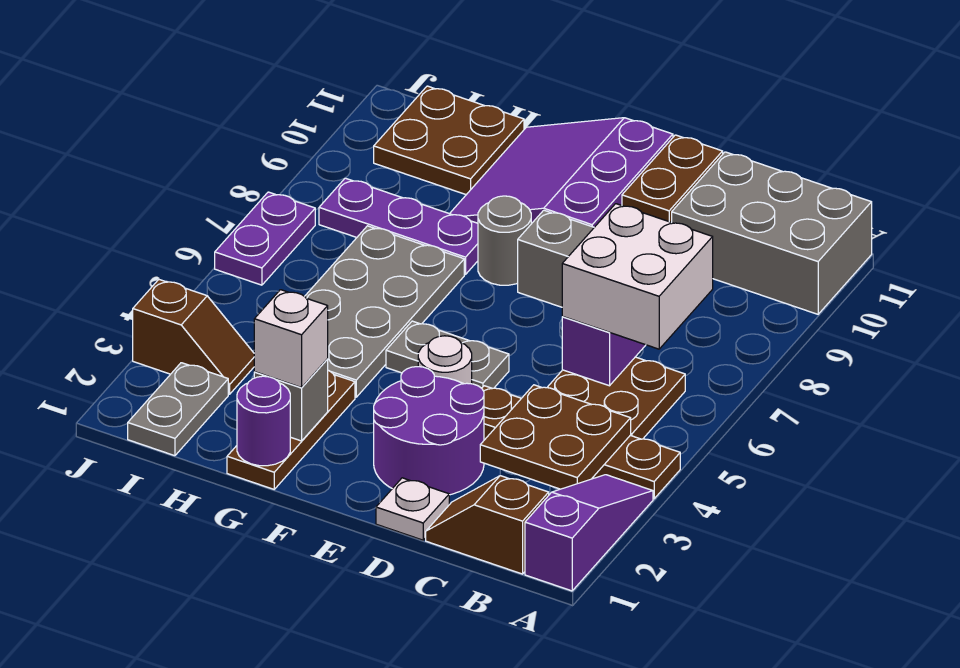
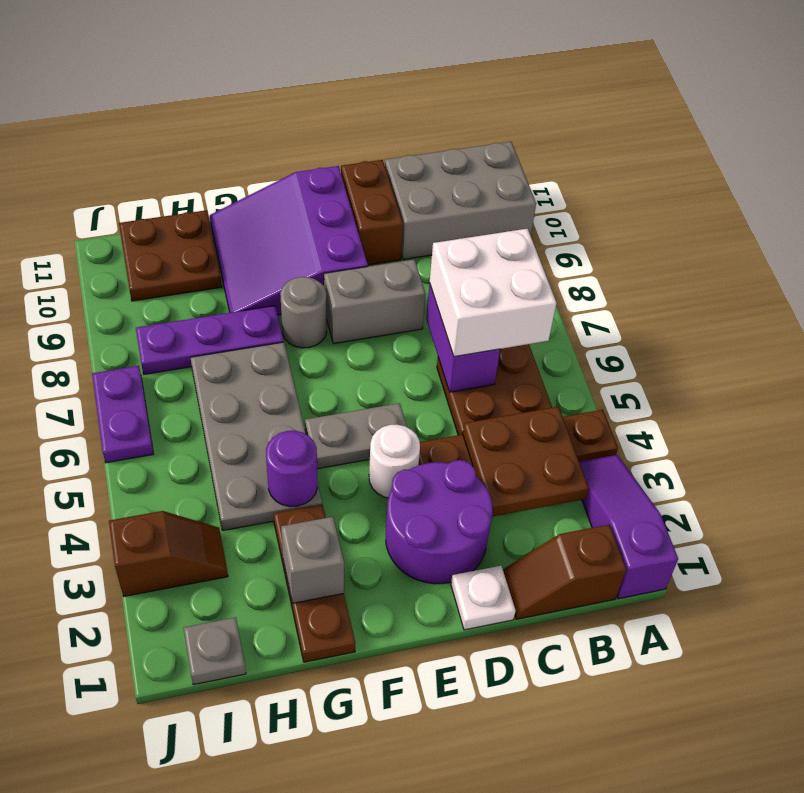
purple round brick G1 level 2 -> purple round brick G4 level 2
white brick G2 level 3 -> none
grey plate I1:I2 level 1 -> grey plate I1 level 1

